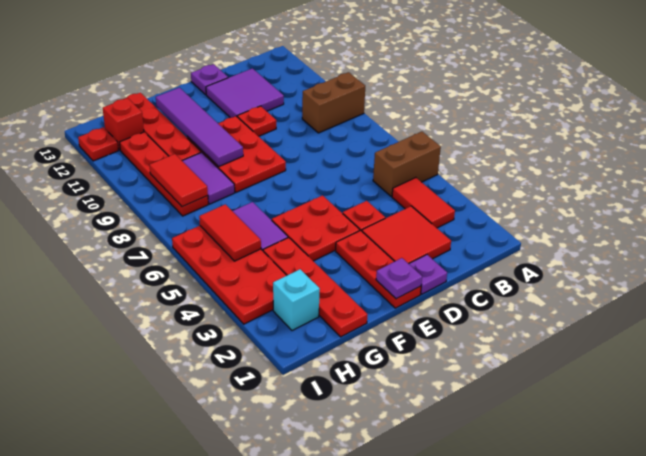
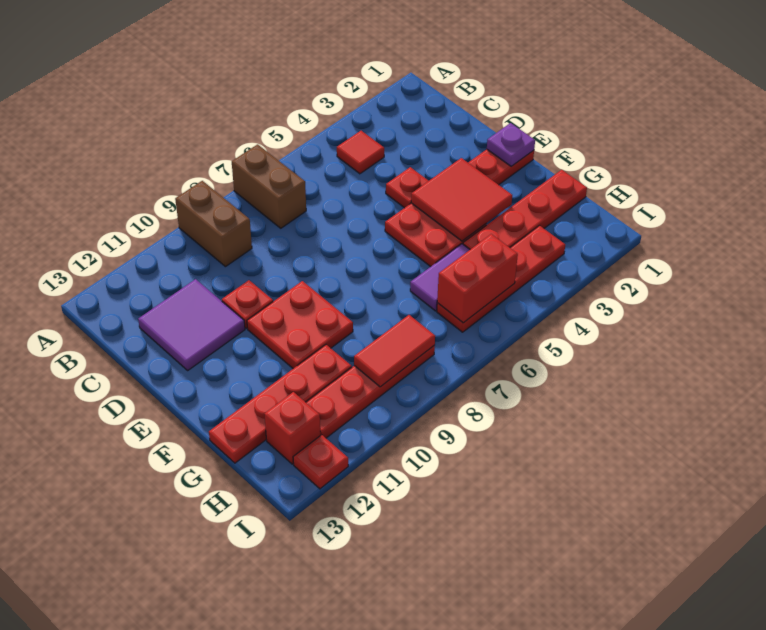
brown brick A5:B5 level 1 -> brown brick A7:B7 level 1
red tile B3:B4 level 1 -> red tile B4 level 1
red tile C2:D3 level 1 -> red tile E3:F4 level 2
purple plate D1 level 1 -> none
purple plate D13 level 1 -> none
red plate E8:F10 level 1 -> red plate E9:F10 level 1
purple tile F9:F12 level 2 -> none
purple tile G8:G9 level 1 -> none
cyan brick H2 level 1 -> none
red plate H3:I6 level 1 -> red plate H3:H6 level 1
red tile H5:H6 level 2 -> red brick H5:H6 level 2

